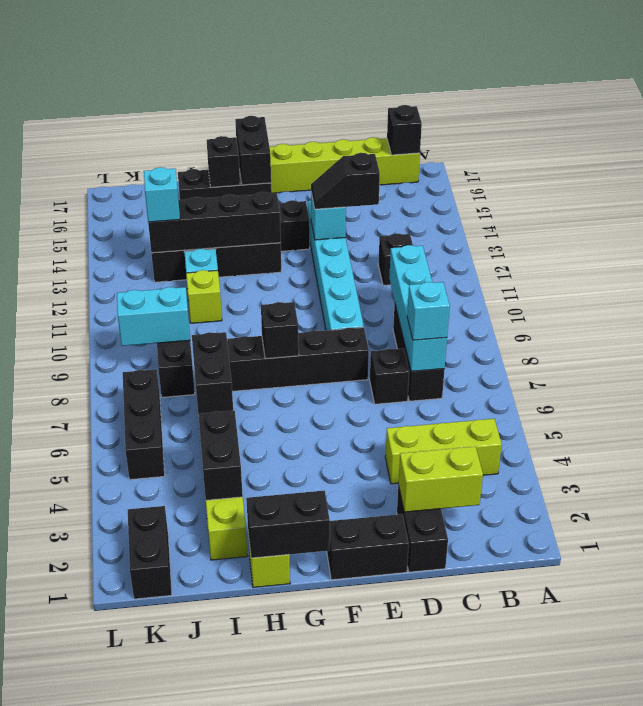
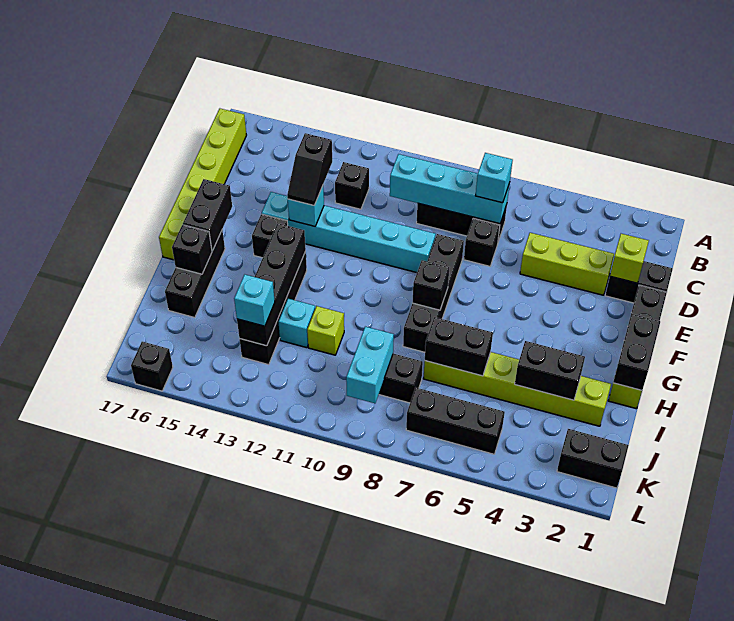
lime brick B4:D4 level 1 -> lime brick D3:D5 level 1
black brick B17 level 2 -> black brick L16 level 1
lime brick C2:D2 level 2 -> lime brick D2 level 2
black brick G16:G17 level 2 -> black brick F16:G16 level 2

